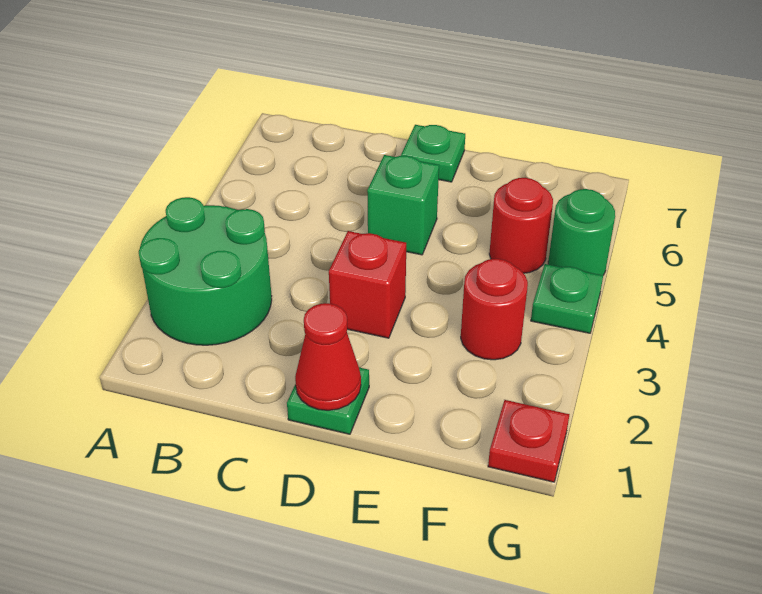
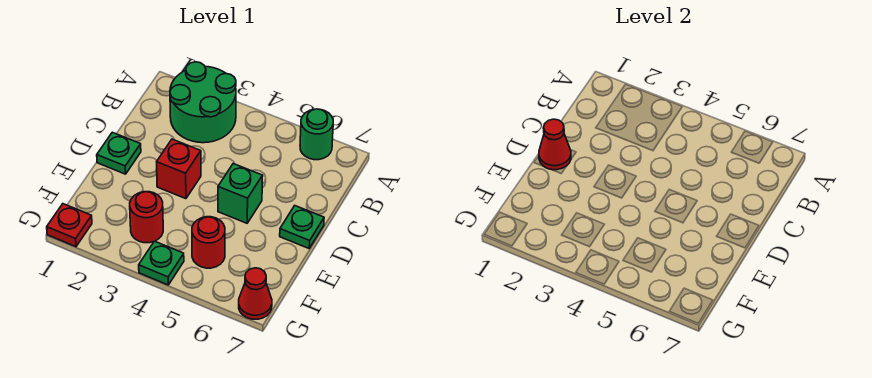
green round brick G5 level 1 -> green round brick A6 level 1
none -> red cone G7 level 1

